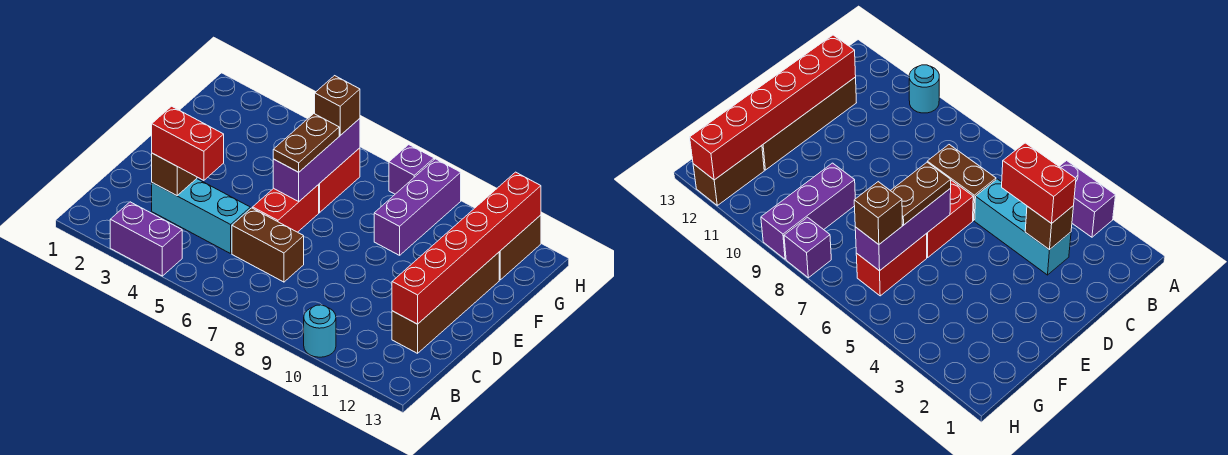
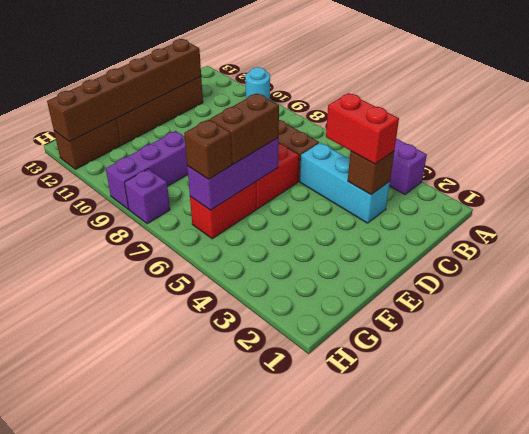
red brick C12:H12 level 2 -> brown brick C12:H12 level 2
brown plate E6:F6 level 3 -> brown brick E6:F6 level 3

